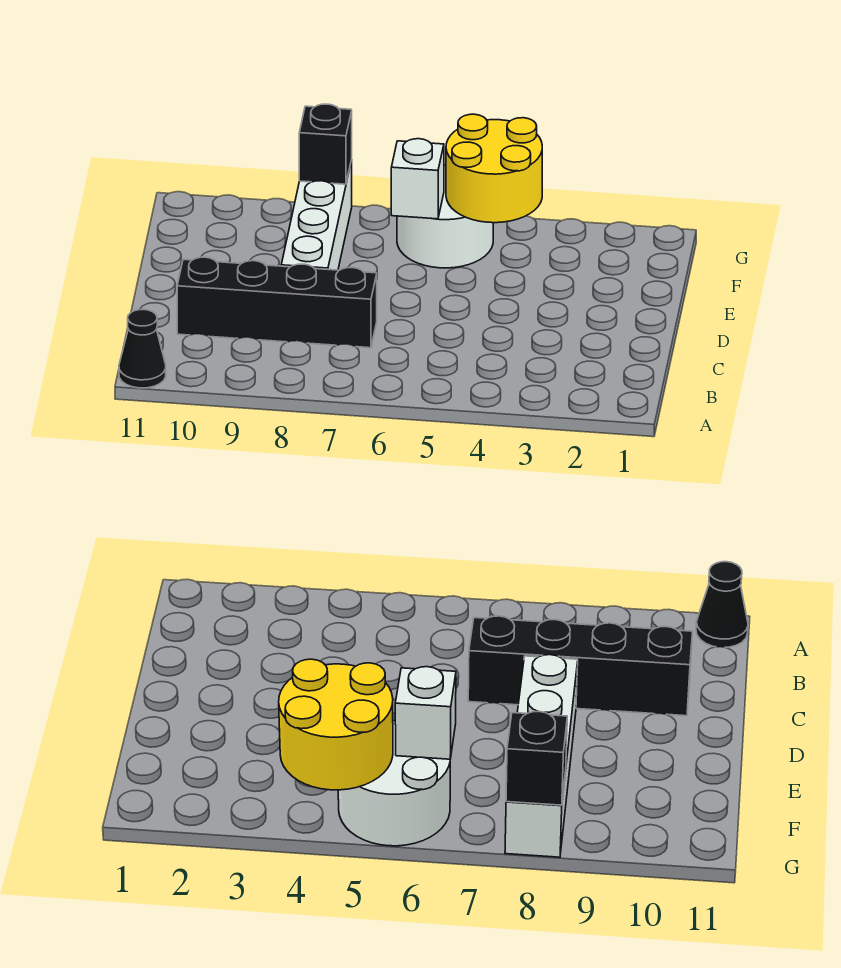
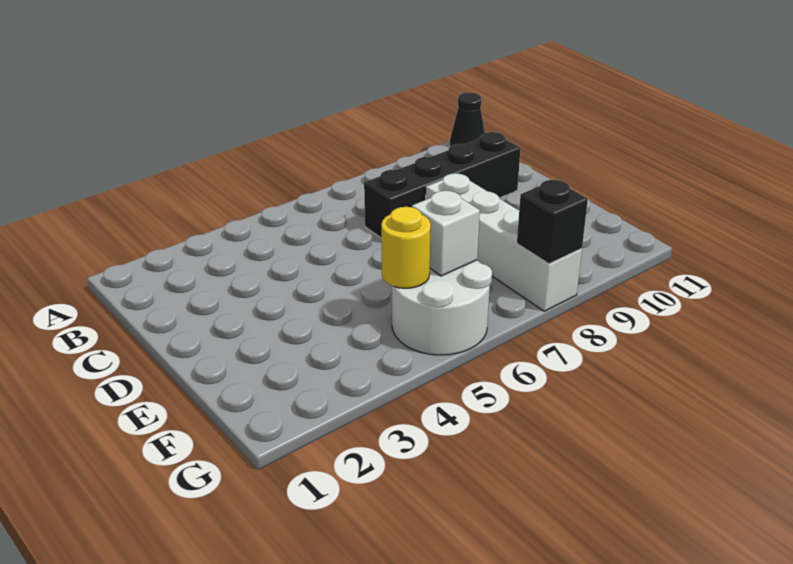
yellow round brick F4:G5 level 2 -> yellow round brick F5 level 2

